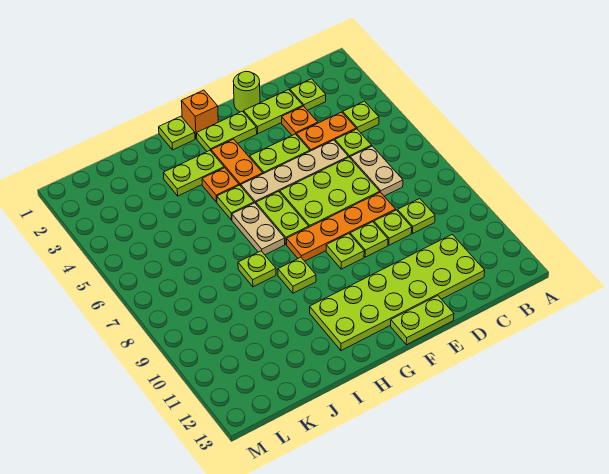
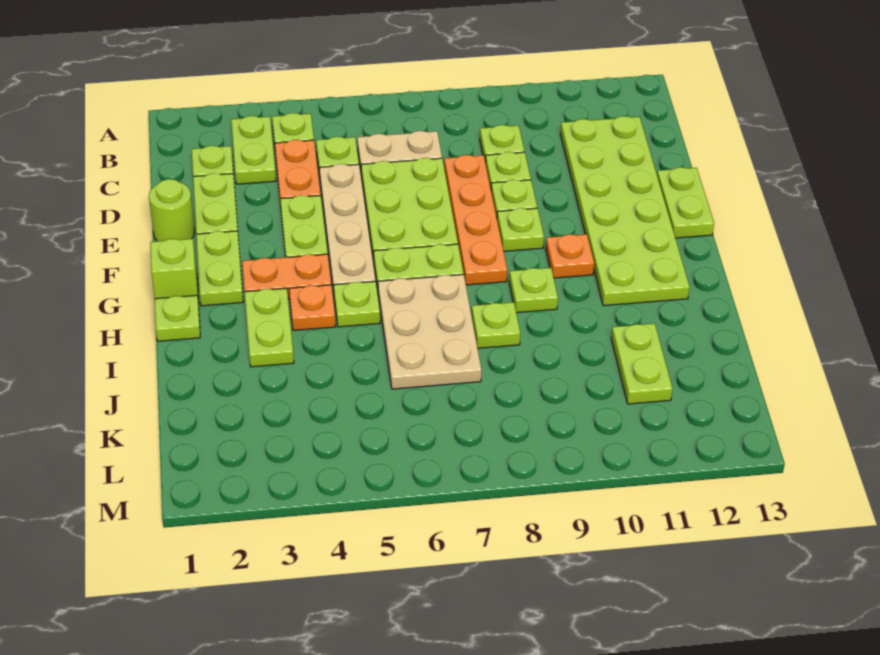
none -> lime plate B3:C3 level 1
orange plate D3 level 1 -> orange plate G10 level 1
orange brick G1 level 1 -> lime brick G1 level 1
tan plate H6:H7 level 1 -> tan plate H6:J7 level 1
none -> lime plate J11:K11 level 1

